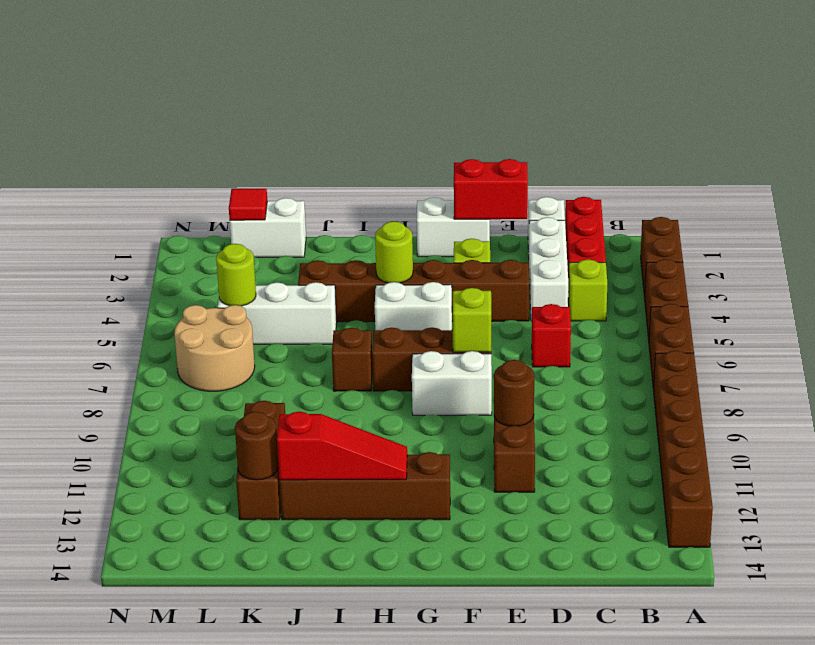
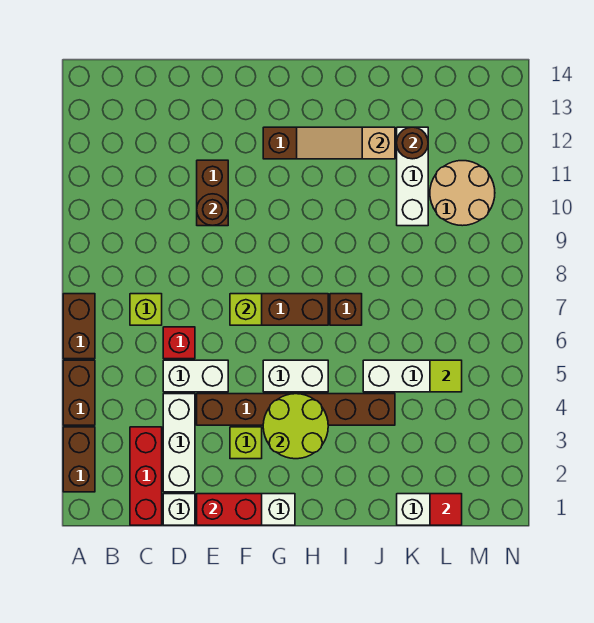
brown brick A8:A13 level 1 -> none
lime brick C4 level 1 -> lime brick C7 level 1
white brick F8:G8 level 1 -> white brick D5:E5 level 1
lime round brick H4 level 2 -> lime round brick G3:H4 level 2
red slope H12:J12 level 2 top J -> tan slope H12:J12 level 2 top J
brown brick K10:K12 level 1 -> white brick K10:K12 level 1
lime round brick L5 level 2 -> lime tile L5 level 2
tan round brick L6:M7 level 1 -> tan round brick L10:M11 level 1

